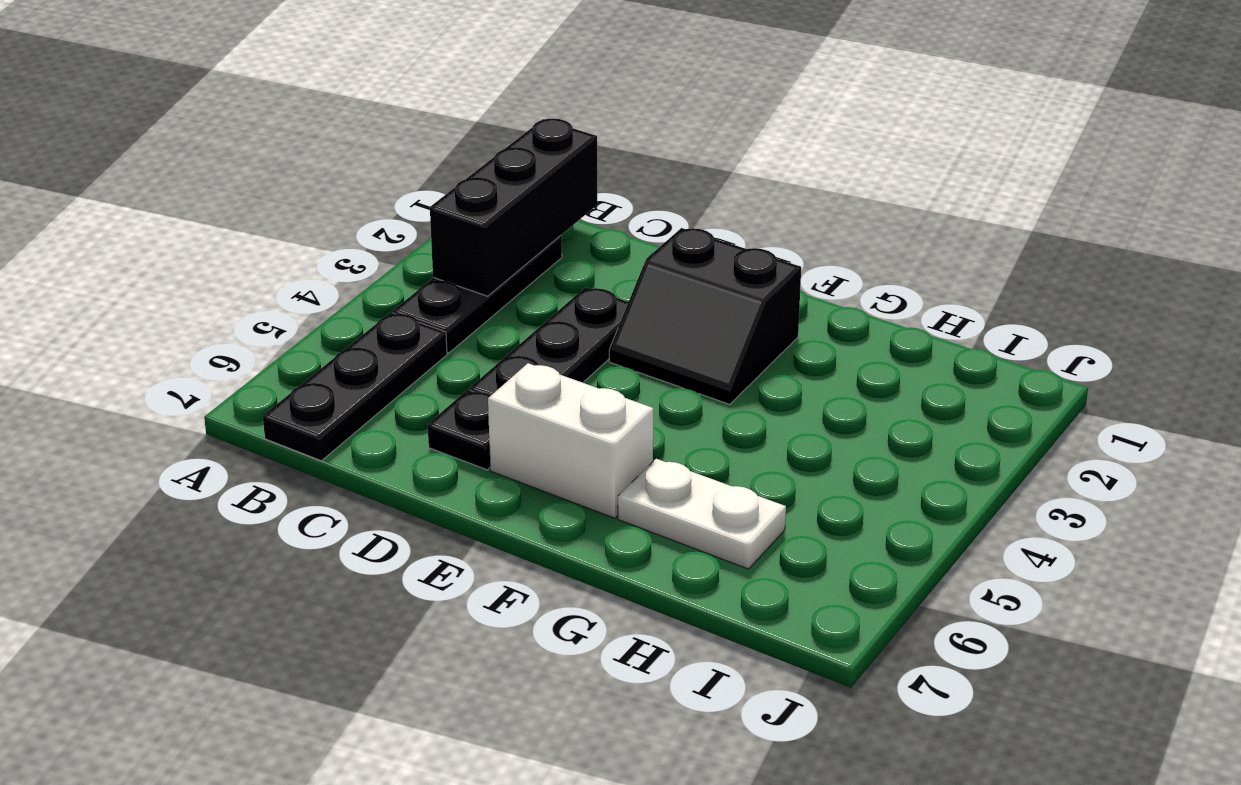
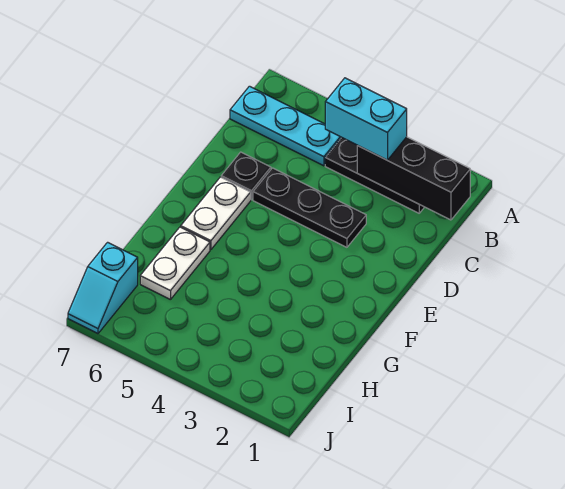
none -> cyan brick B3:B4 level 3
black plate B5:B7 level 1 -> cyan plate B5:B7 level 1
black slope E2:F3 level 1 top 2 -> none
white brick E6:F6 level 1 -> white plate E6:F6 level 1
none -> cyan slope I7:J7 level 1 top I

